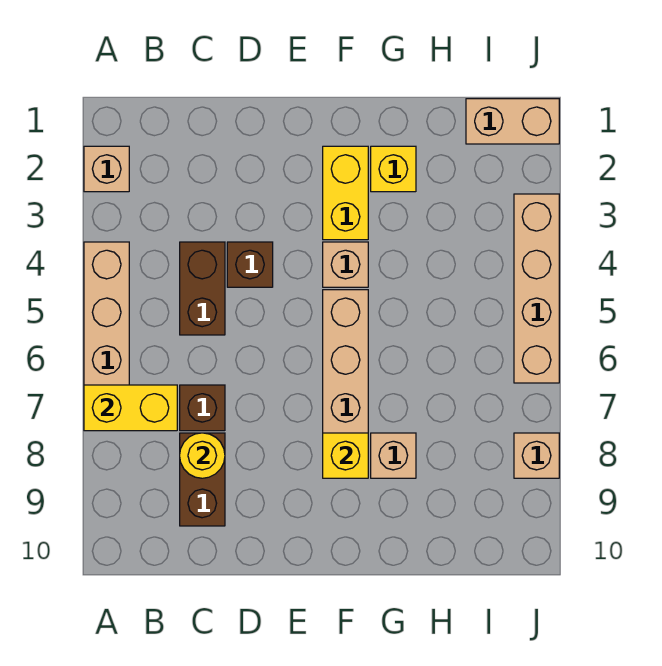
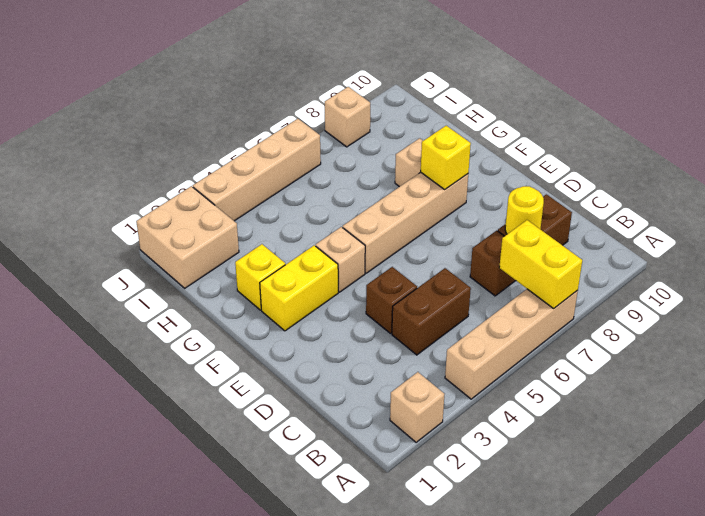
tan brick I1:J1 level 1 -> tan brick I1:J2 level 1

